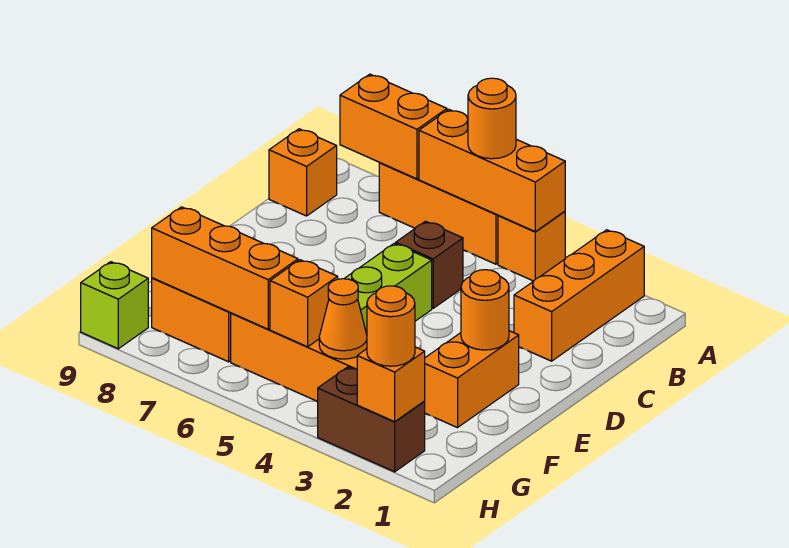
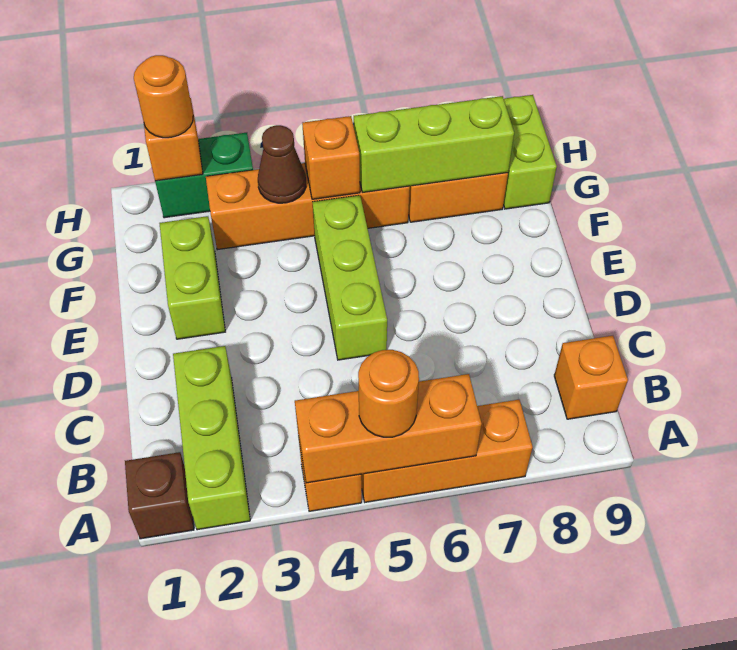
orange brick A2:C2 level 1 -> lime brick A2:C2 level 1
orange brick A7:A8 level 2 -> none
brown brick C5 level 1 -> brown brick A1 level 1
orange brick E2:F2 level 1 -> lime brick E2:F2 level 1
orange round brick E2 level 2 -> none
orange cone G4 level 2 -> brown cone G4 level 2
orange brick G6:G8 level 2 -> lime brick G6:G8 level 2
brown brick H2:H3 level 1 -> green brick H2:H3 level 1
lime brick H9 level 1 -> lime brick G9:H9 level 1

